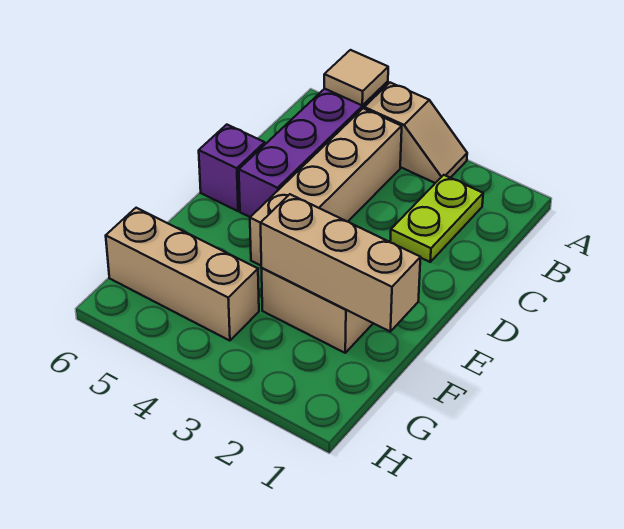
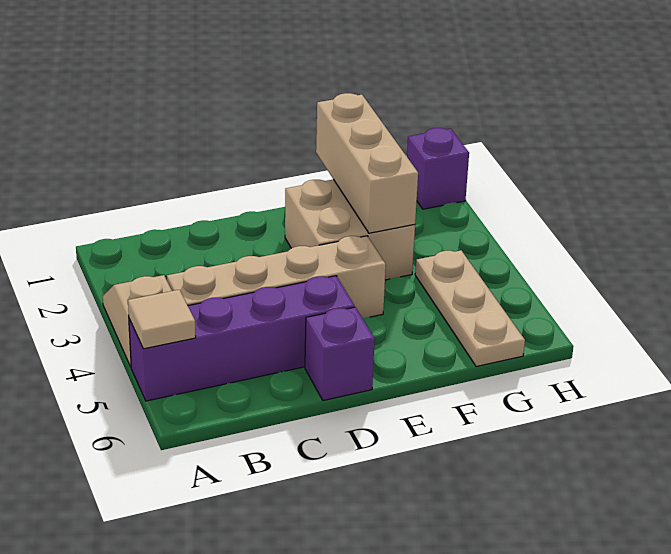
lime plate B2:C2 level 1 -> none
tan brick G4:G6 level 1 -> tan plate G4:G6 level 1
none -> purple brick H1 level 1

